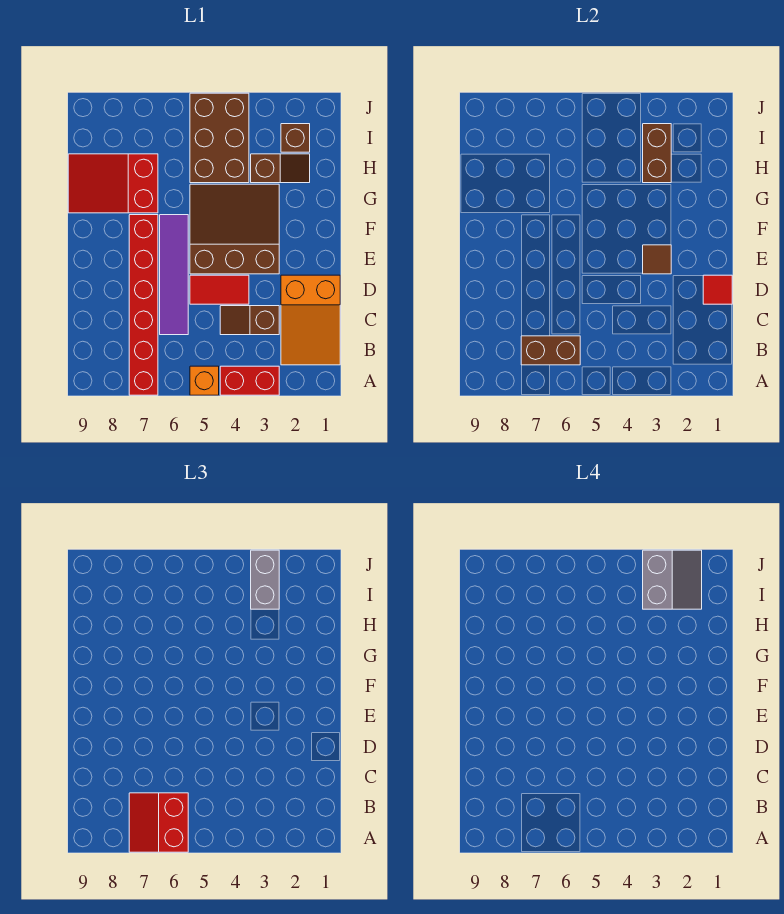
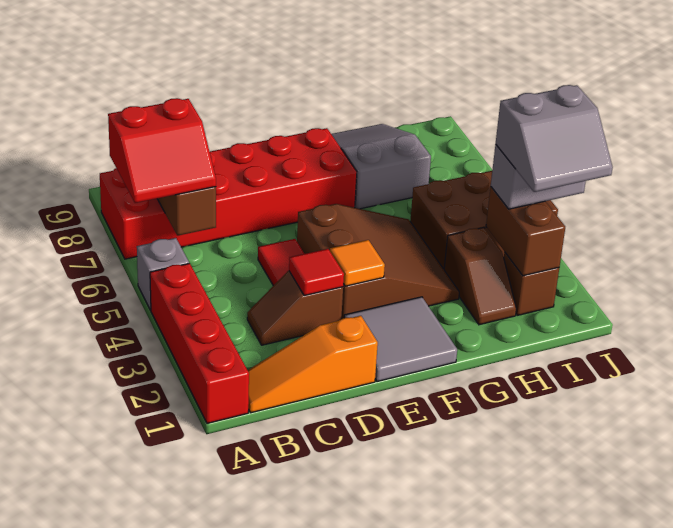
red brick A3:A4 level 1 -> red brick A1:A4 level 1
orange brick A5 level 1 -> grey brick A5 level 1
red slope A6:B7 level 3 top 6 -> red slope A6:B7 level 3 top 7
red brick A7:F7 level 1 -> red brick A7:F8 level 1
orange slope B1:D2 level 1 top D -> orange slope B1:D1 level 1 top D
brown slope C3:C4 level 1 top 3 -> brown slope C3:D3 level 1 top D
purple tile C6:F6 level 1 -> none
red tile D1 level 2 -> red tile D3 level 2
none -> grey tile E1:F2 level 1
brown tile E3 level 2 -> orange tile E3 level 2
red slope G7:H9 level 1 top 7 -> grey slope G7:H9 level 1 top 7
brown brick H3:I3 level 2 -> brown brick I2:I3 level 2

